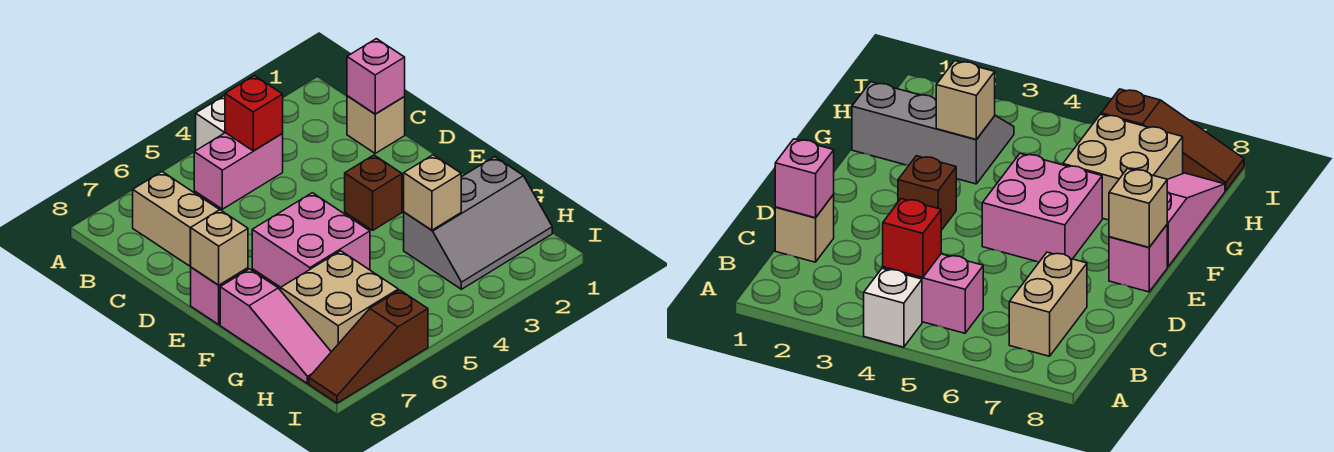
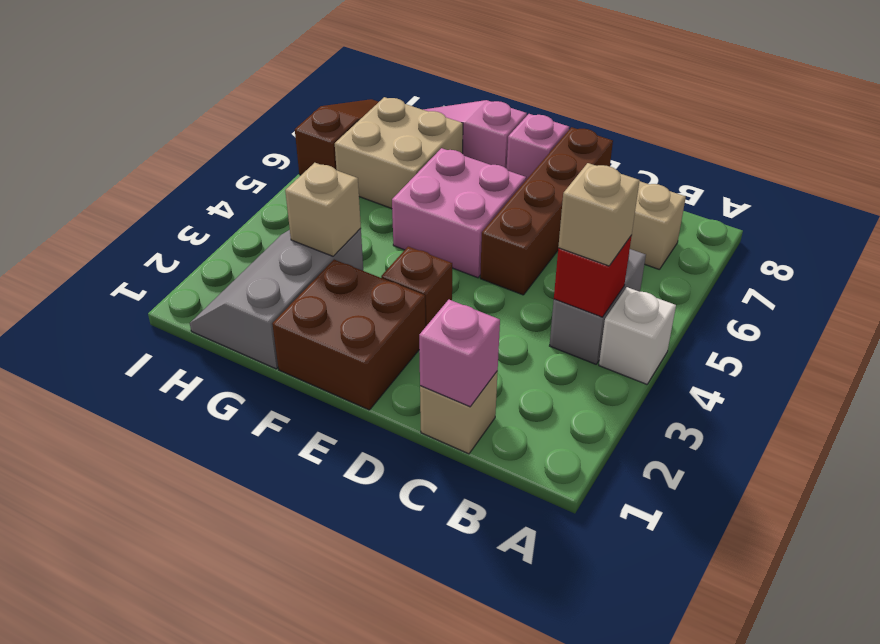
pink brick B4:B5 level 1 -> grey brick B4:B5 level 1
none -> brown brick D5:D8 level 1
none -> brown brick E1:F2 level 1
tan brick E8 level 2 -> tan brick B4 level 3

